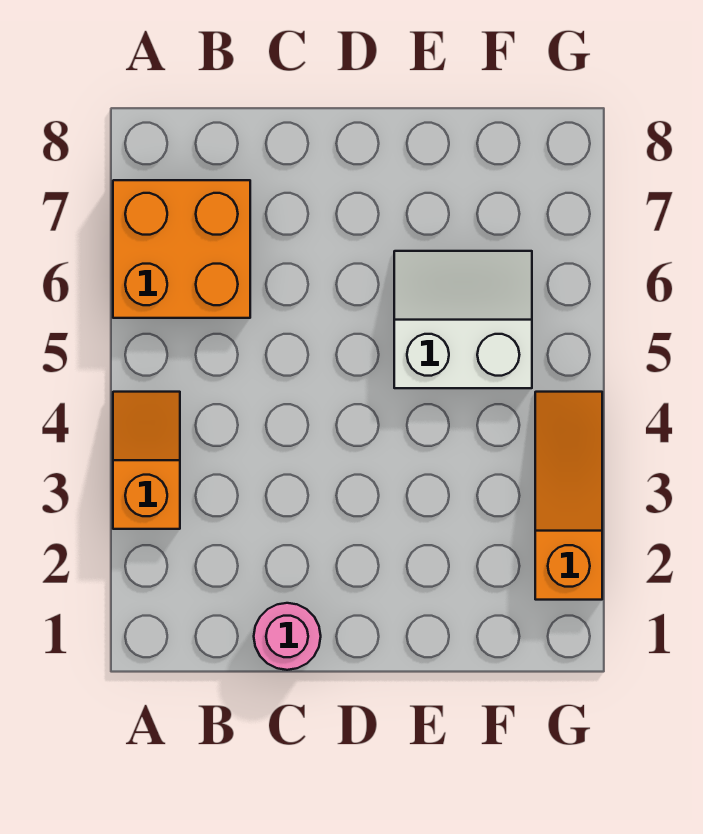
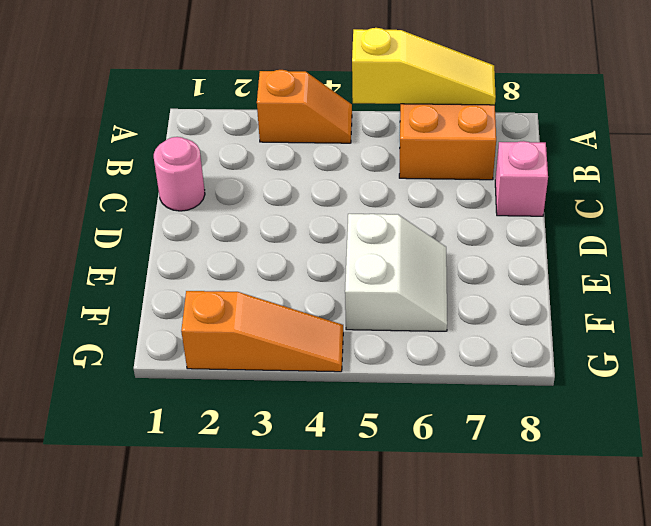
none -> yellow slope A5:A7 level 2 top 5
none -> pink brick C8 level 1

